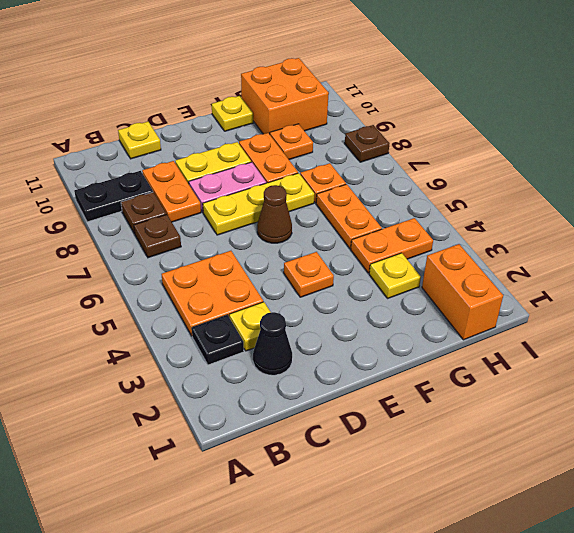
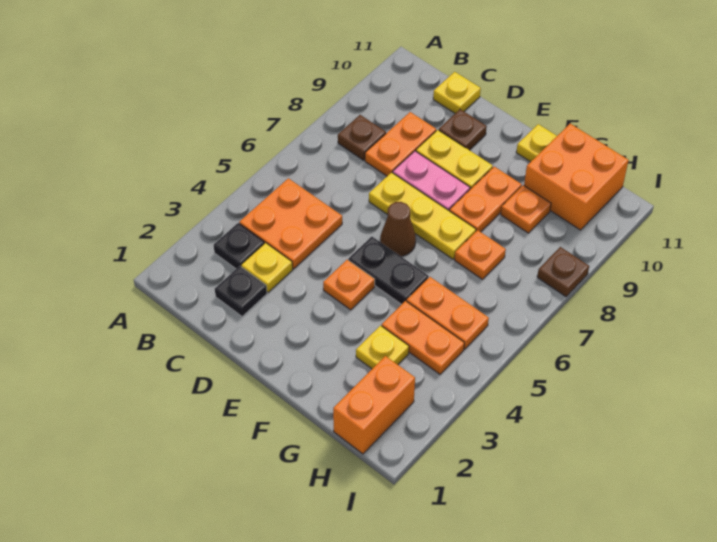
black plate A9:B9 level 1 -> black plate E5:F5 level 1
brown plate B7 level 1 -> brown plate D10 level 1
black cone C2 level 1 -> black plate C2 level 1
orange plate G5:G6 level 1 -> orange plate G5:H5 level 1

